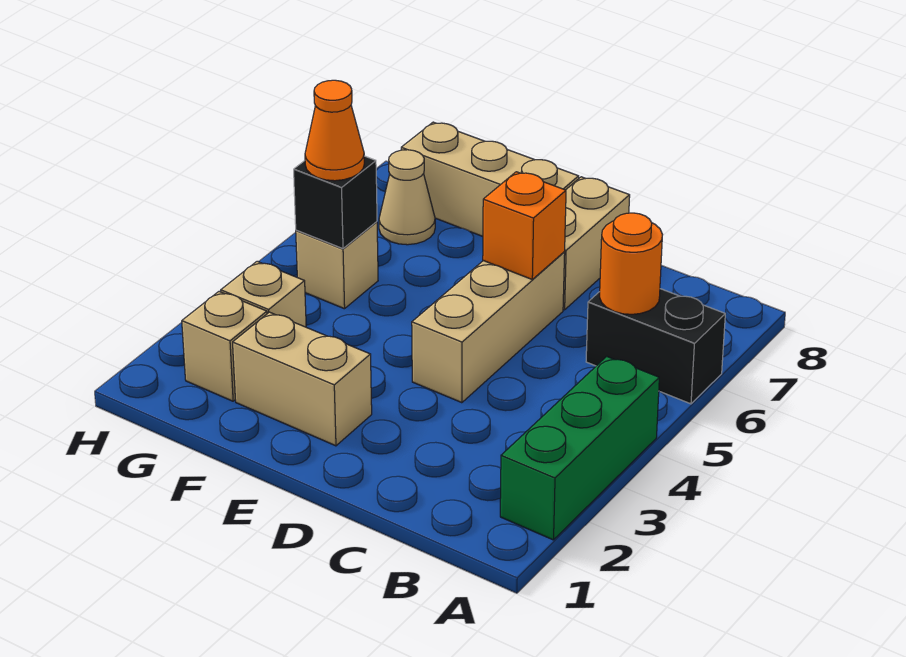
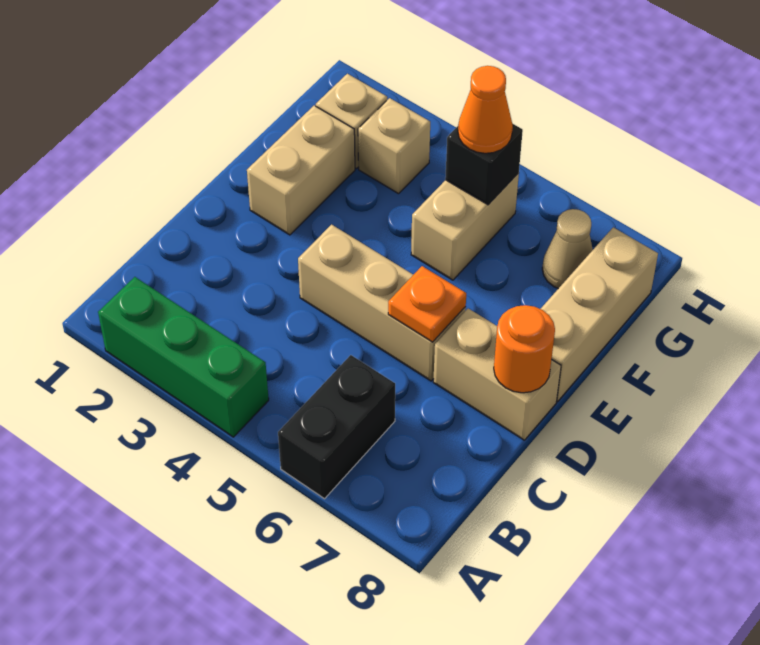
orange round brick B6 level 2 -> orange round brick D8 level 2
orange brick D6 level 2 -> orange plate D6 level 2
tan brick G5 level 1 -> tan brick F5:G5 level 1

